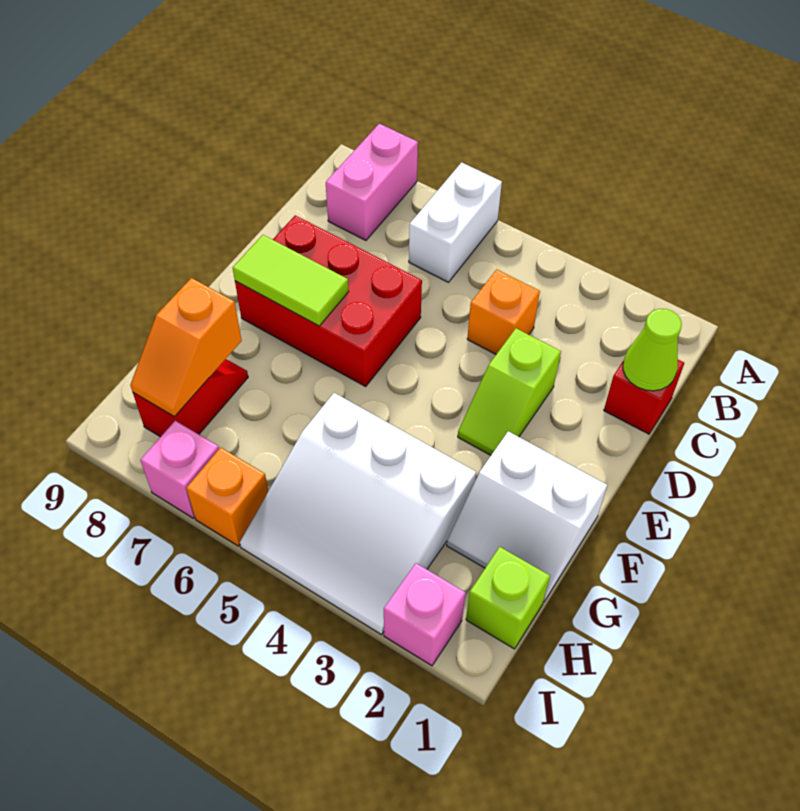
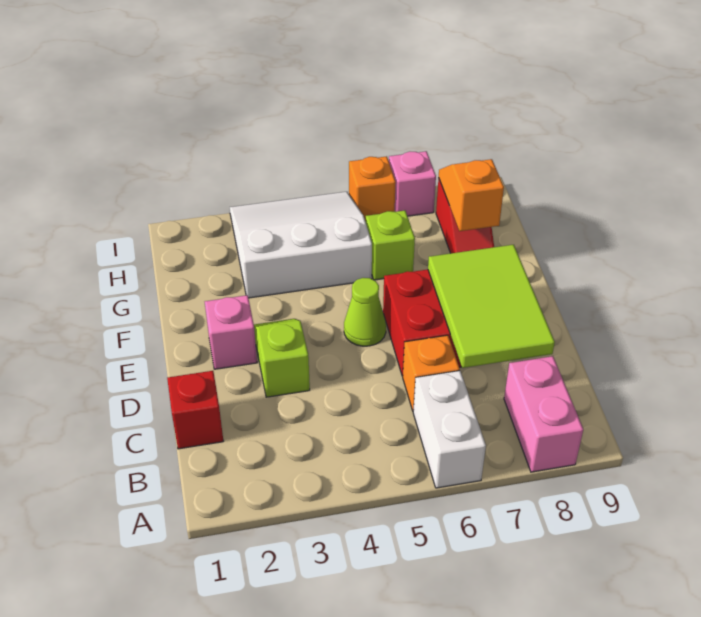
lime cone C1 level 2 -> lime cone E5 level 1
orange brick C4 level 1 -> orange brick C6 level 1
lime tile E7:E8 level 2 -> lime tile C7:E8 level 2
white slope F1:G2 level 1 top F -> none
lime brick H1 level 1 -> lime brick G6 level 1
pink brick I2 level 1 -> pink brick E2 level 1

